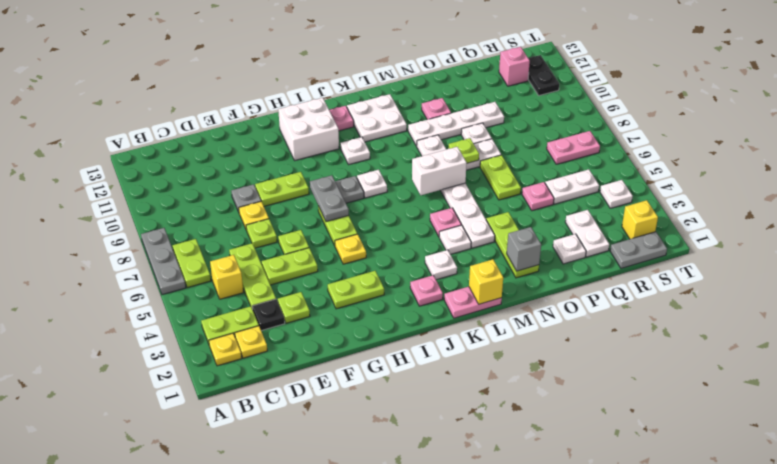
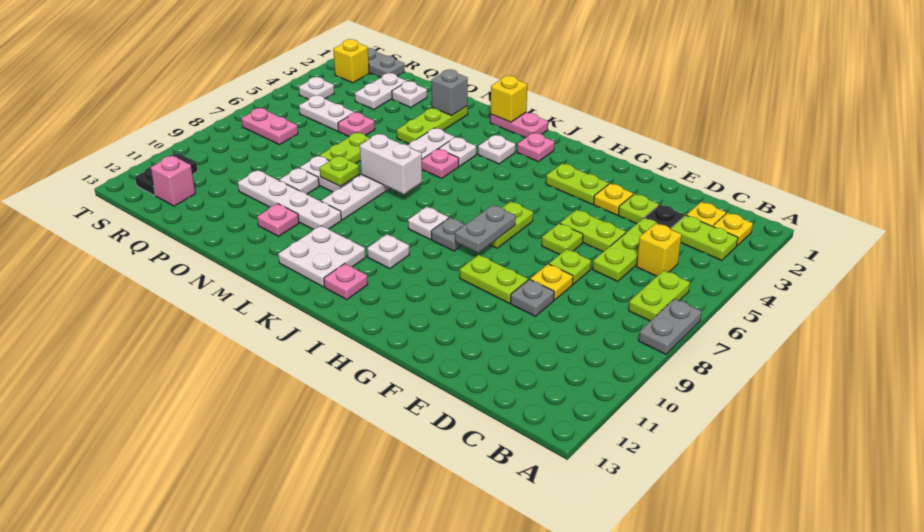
grey plate A6:A8 level 1 -> grey plate A7:A8 level 1
yellow plate H5 level 1 -> yellow plate F3 level 1
white brick H11:I12 level 1 -> none

